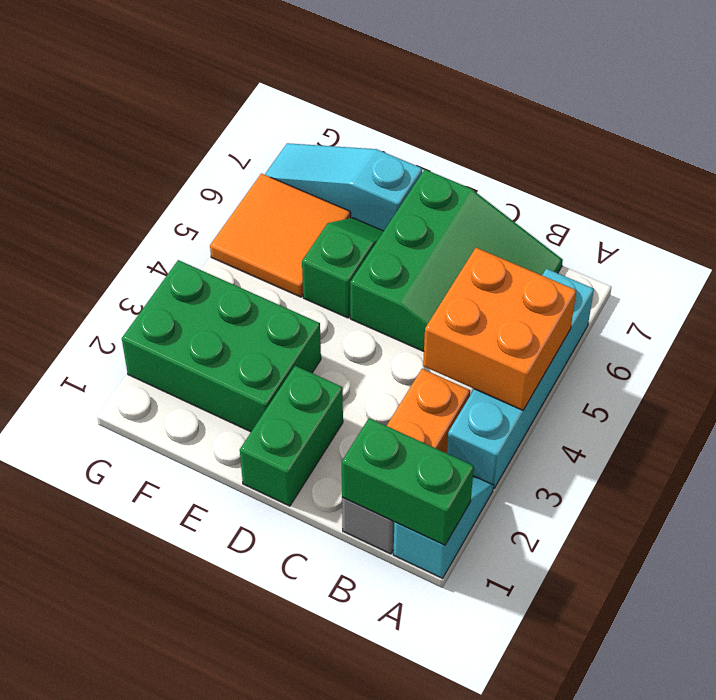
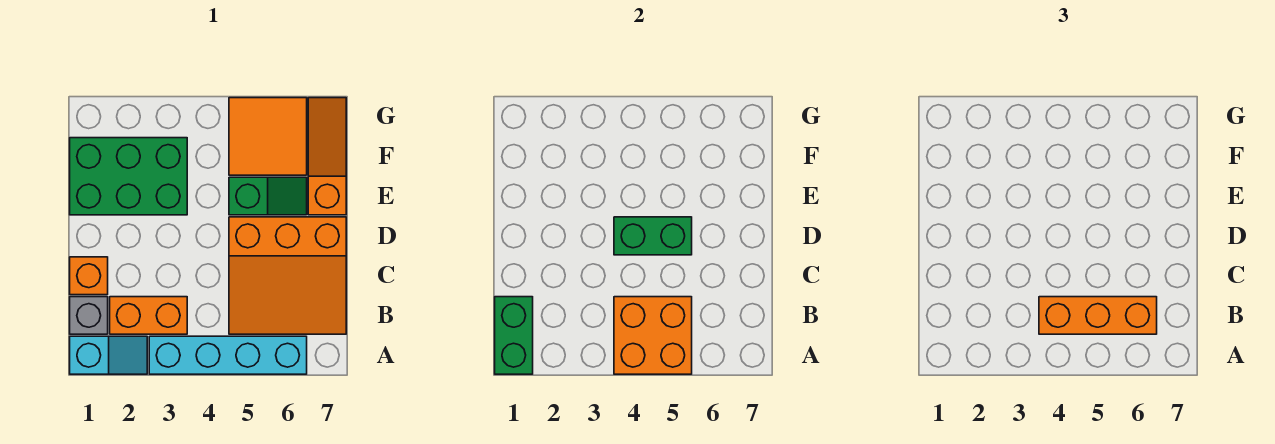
none -> orange brick B4:B6 level 3
green slope B5:D7 level 1 top D -> orange slope B5:D7 level 1 top D
none -> orange brick C1 level 1
green brick D1:D2 level 1 -> green brick D4:D5 level 2
green brick E2:G3 level 1 -> green brick E1:F3 level 1
cyan slope E7:G7 level 1 top E -> orange slope E7:G7 level 1 top E

